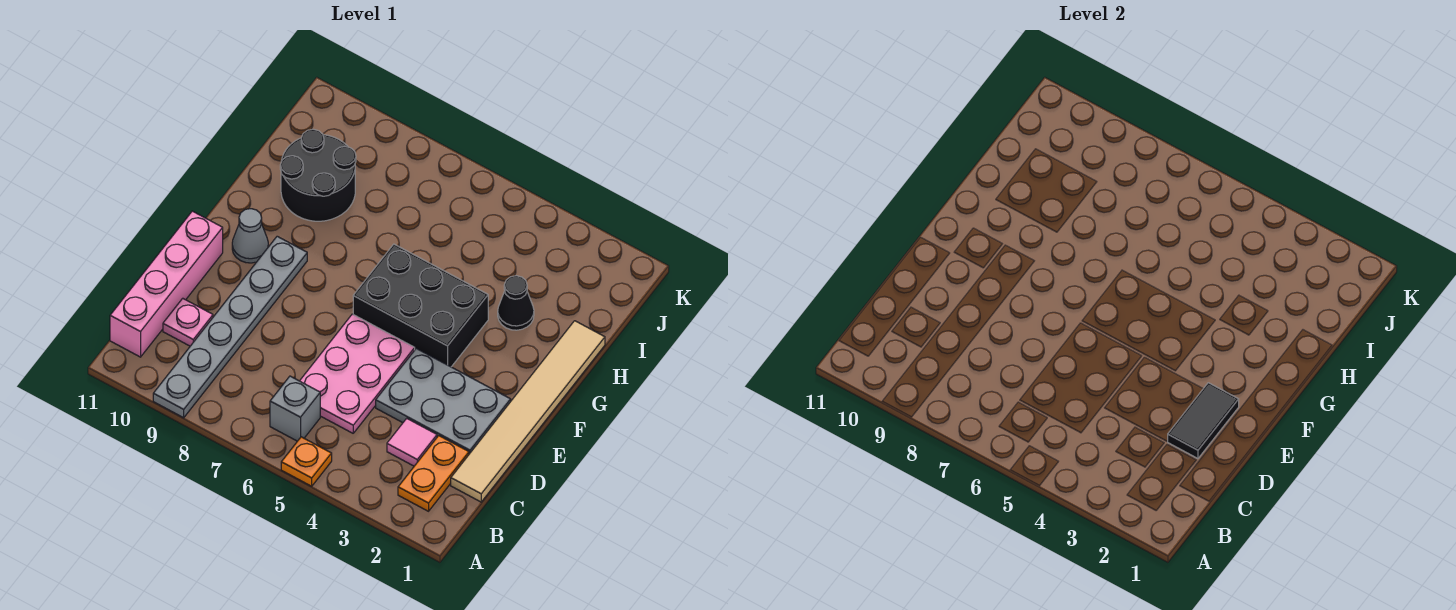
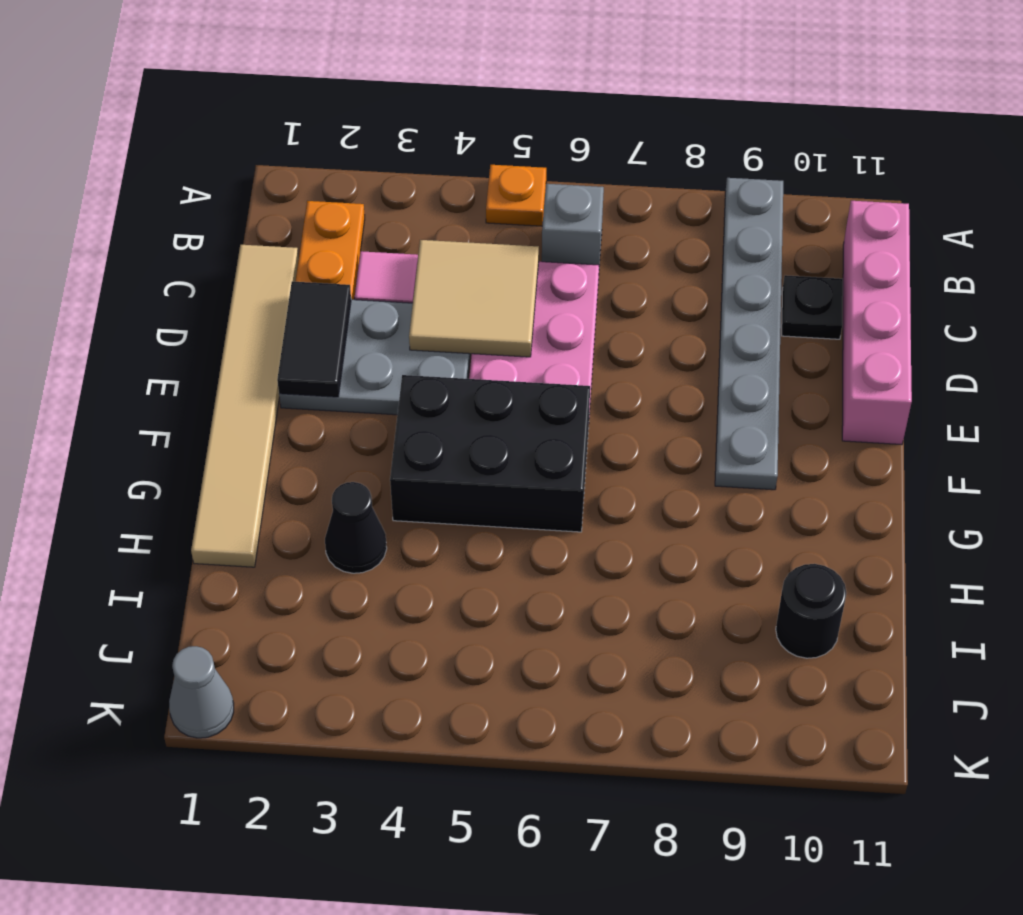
none -> tan tile C4:D5 level 2
pink plate C10 level 1 -> black plate C10 level 1
grey cone F10 level 1 -> grey cone K1 level 1
black round brick H9:I10 level 1 -> black round brick I10 level 1

